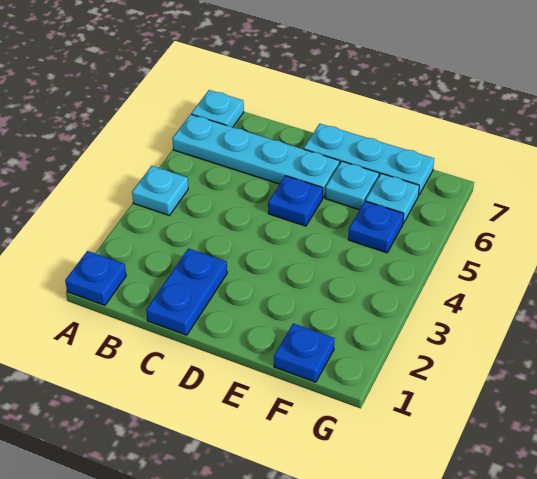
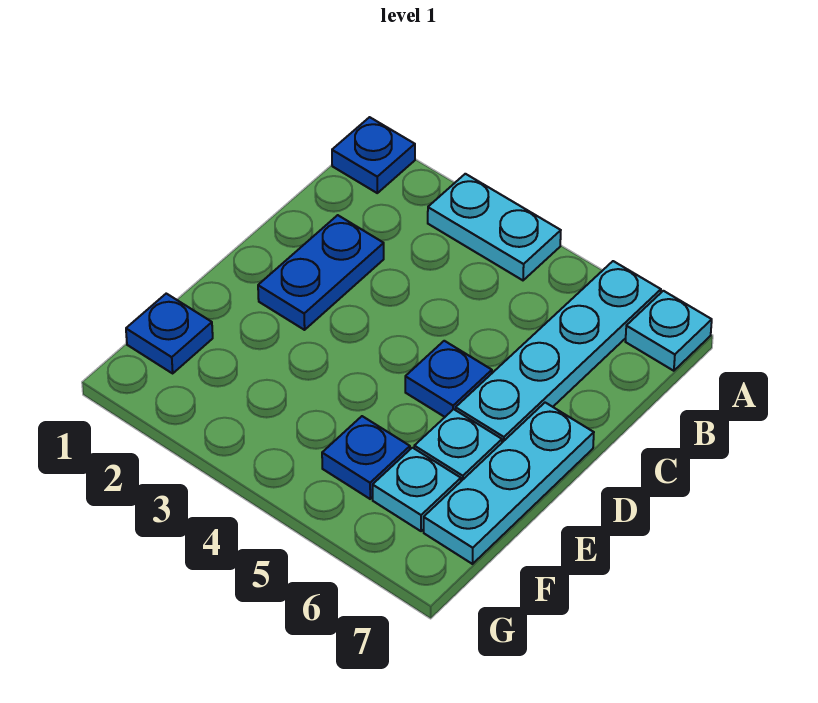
cyan plate A4 level 1 -> cyan plate A3:A4 level 1
blue plate C1:C2 level 1 -> blue plate C2:D2 level 1

